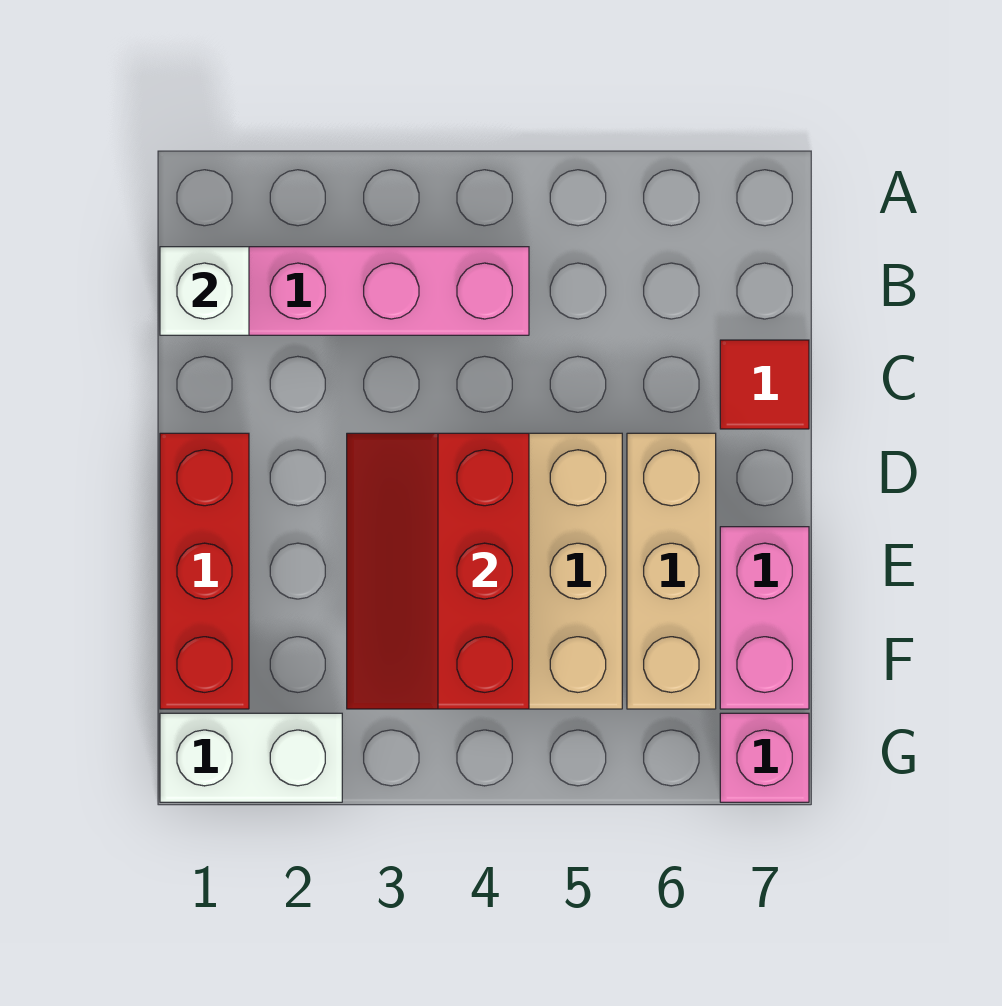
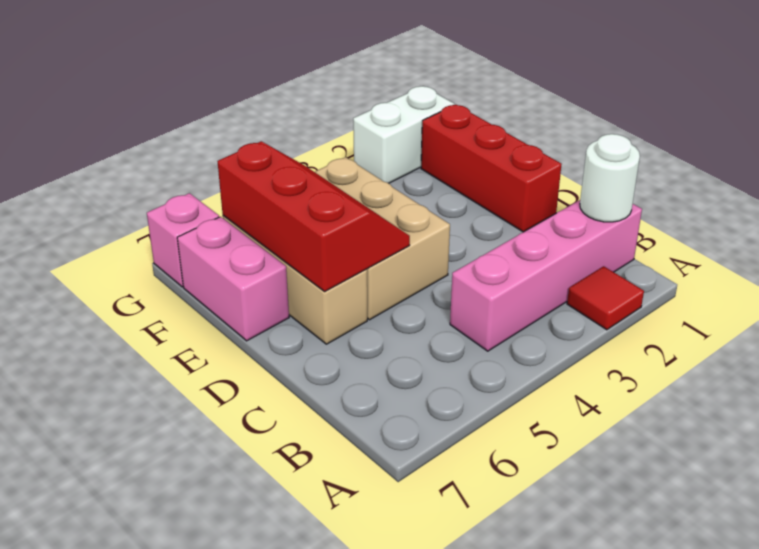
white brick B1 level 2 -> white round brick B1 level 2
red tile C7 level 1 -> red tile A2 level 1
red slope D3:F4 level 2 top 4 -> red slope D5:F6 level 2 top 6

